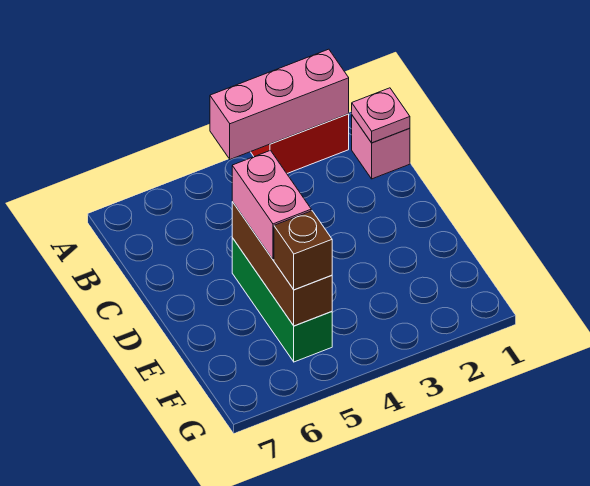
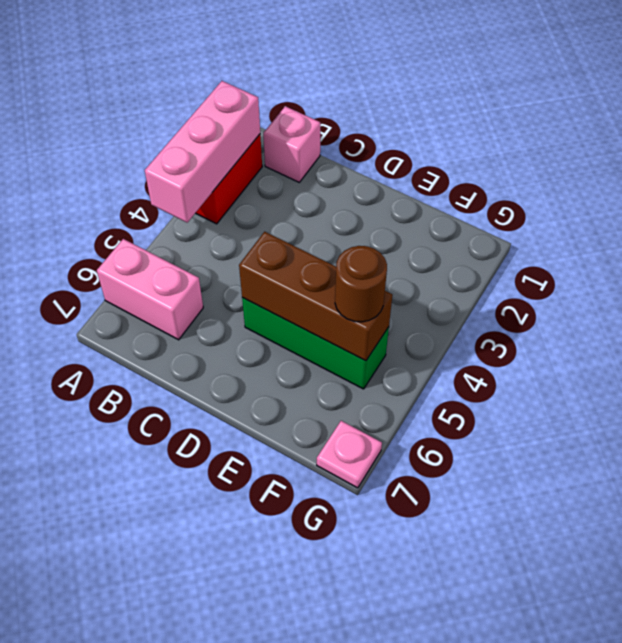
pink plate B1 level 2 -> pink plate G7 level 1
pink brick D5:E5 level 3 -> pink brick A6:B6 level 1
brown brick F5 level 3 -> brown round brick F5 level 3

